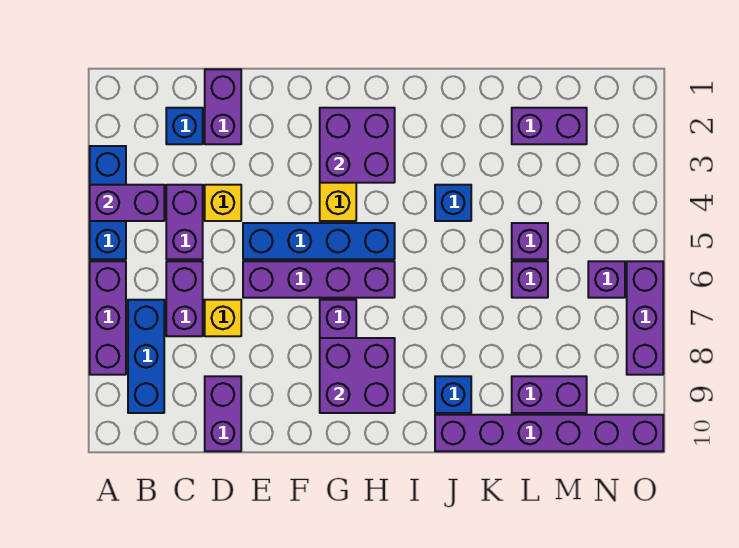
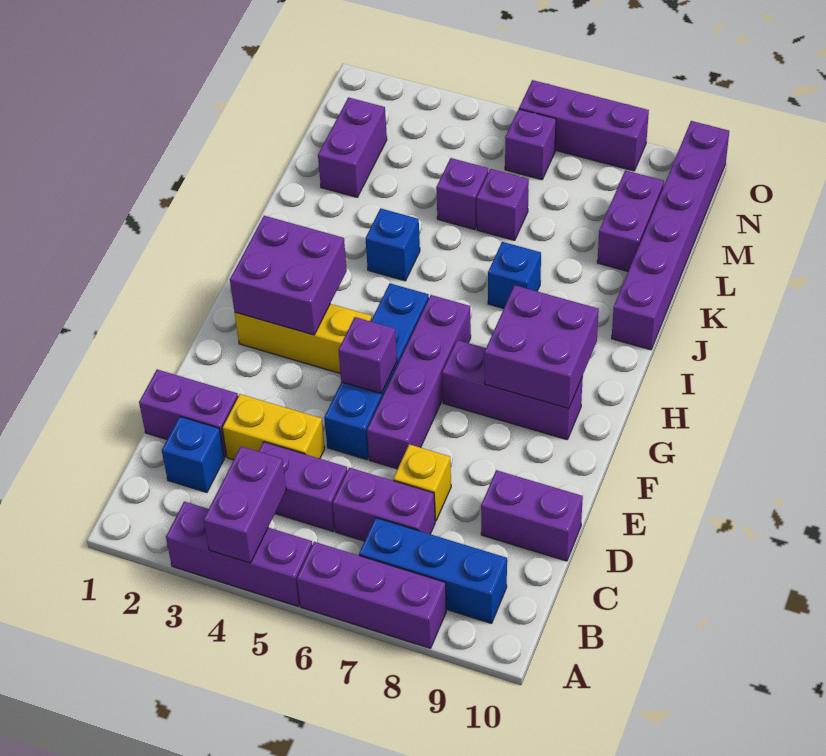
blue brick A3:A5 level 1 -> purple brick A3:A5 level 1
yellow brick D4 level 1 -> yellow brick D3:D4 level 1
none -> purple brick F5 level 2
blue brick J9 level 1 -> blue brick J7 level 1

